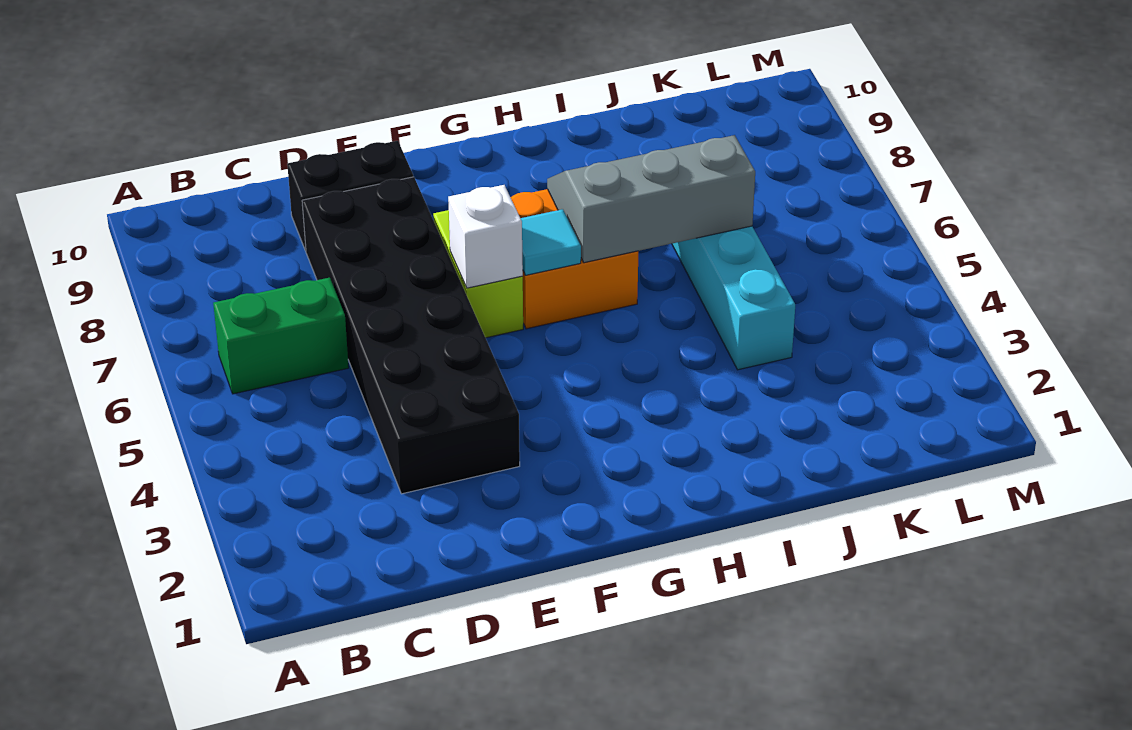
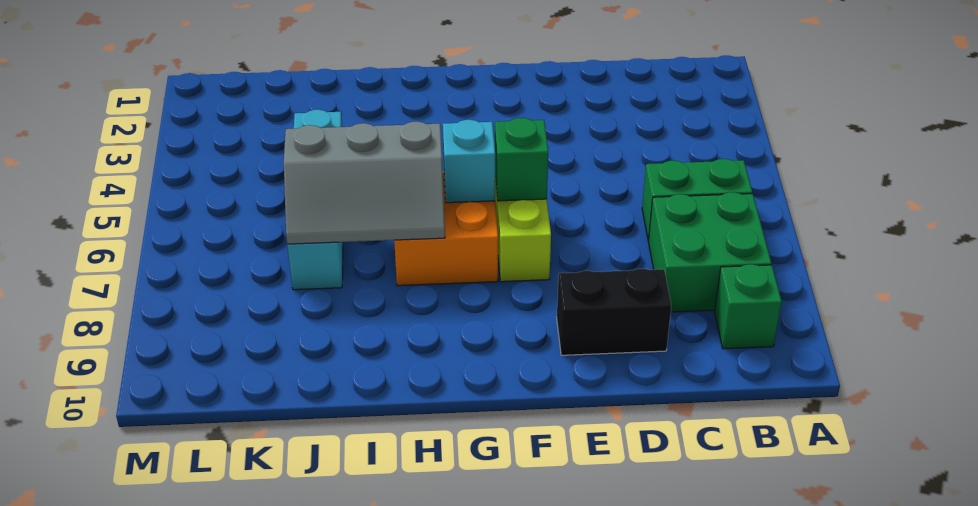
none -> green brick B7:C8 level 1
none -> green brick B9 level 1
black brick D3:E8 level 1 -> none
white brick F6 level 2 -> green brick F6 level 2
cyan tile G6 level 2 -> cyan brick G6 level 2

